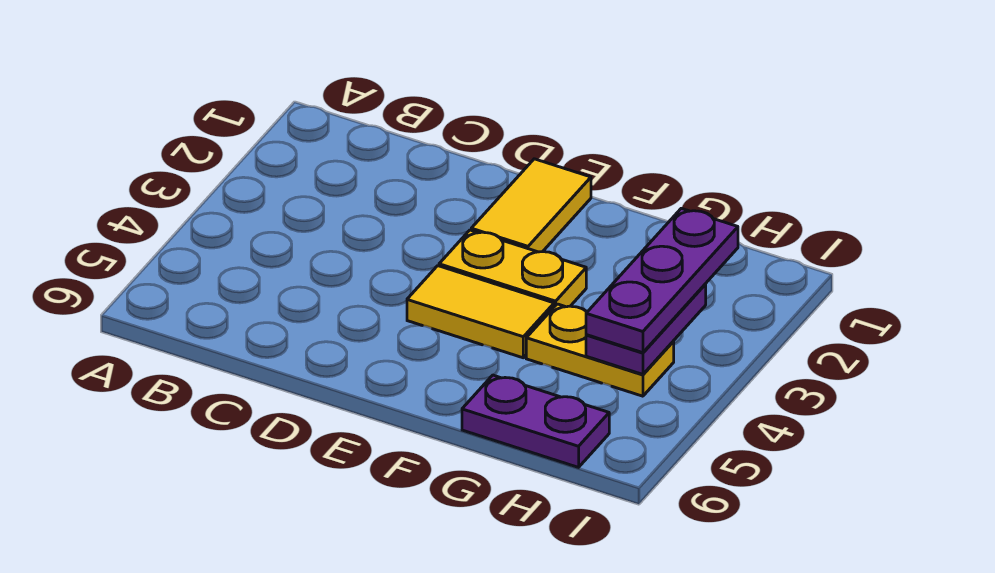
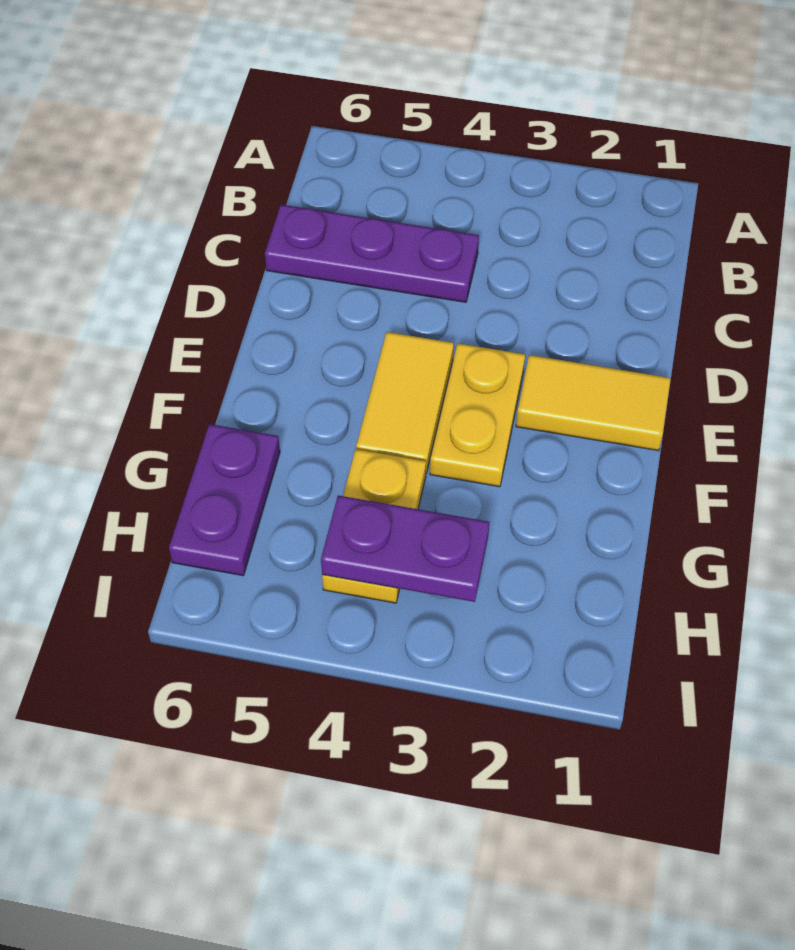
purple plate H2:H4 level 3 -> purple plate C4:C6 level 1

